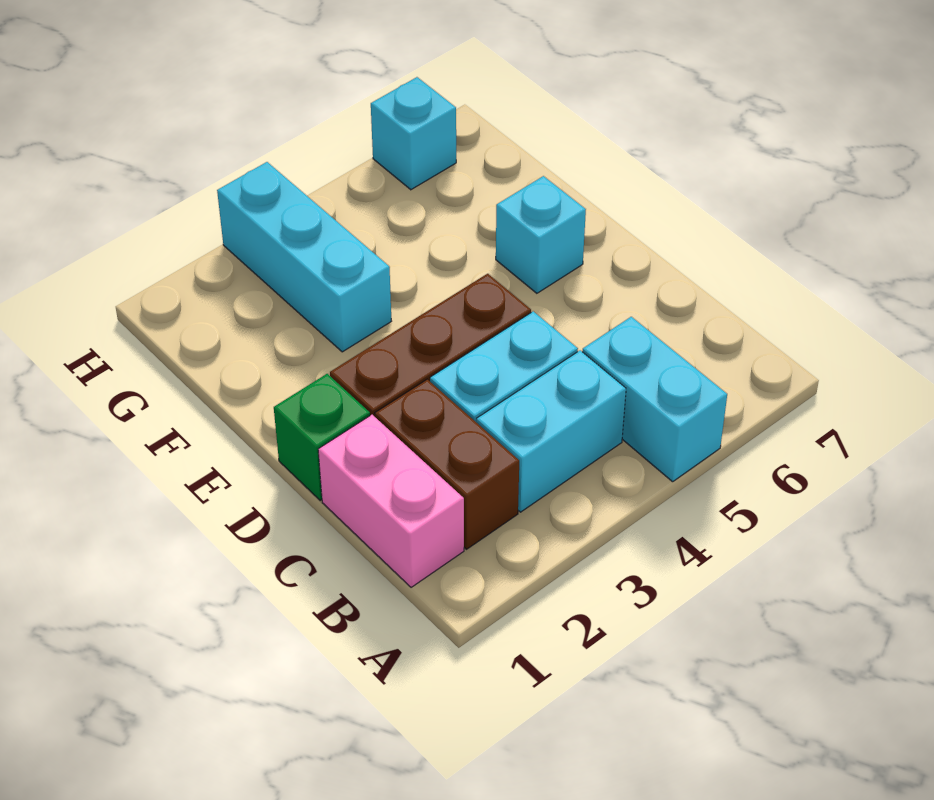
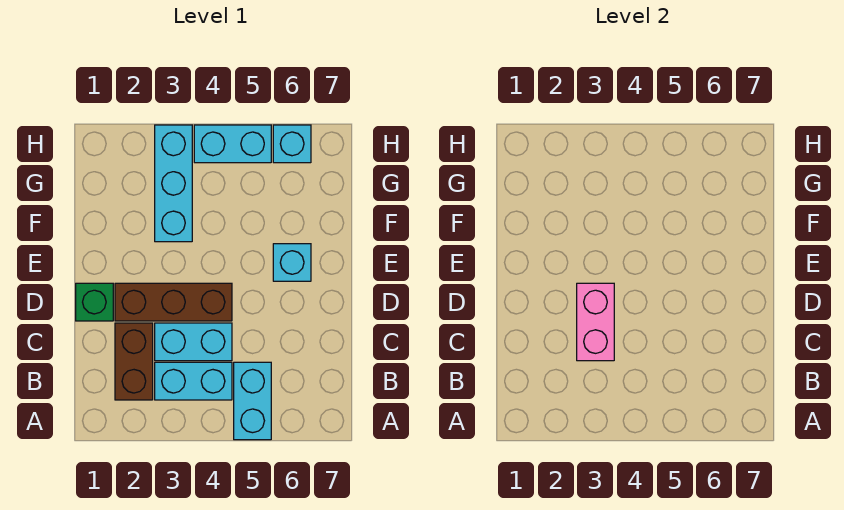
pink brick B1:C1 level 1 -> pink brick C3:D3 level 2
none -> cyan brick H4:H5 level 1

